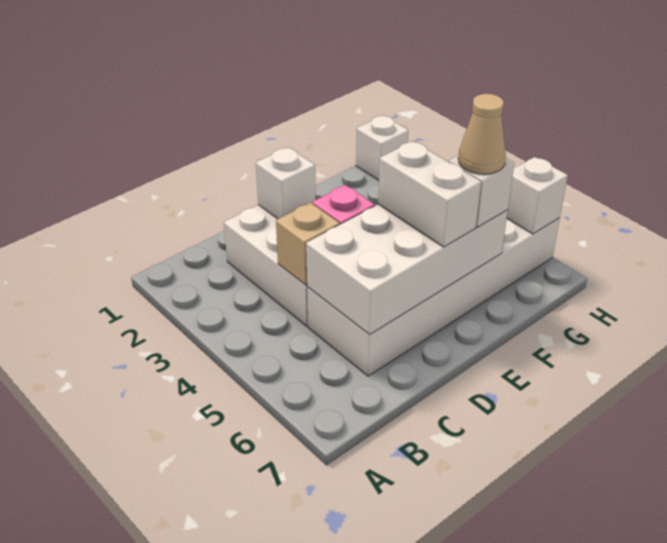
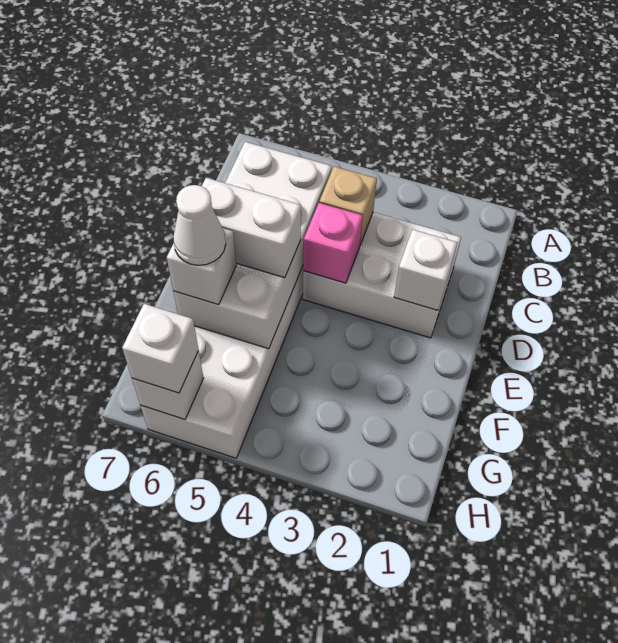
tan cone F6 level 4 -> white cone F6 level 4
white brick H1 level 1 -> white brick H6 level 3

